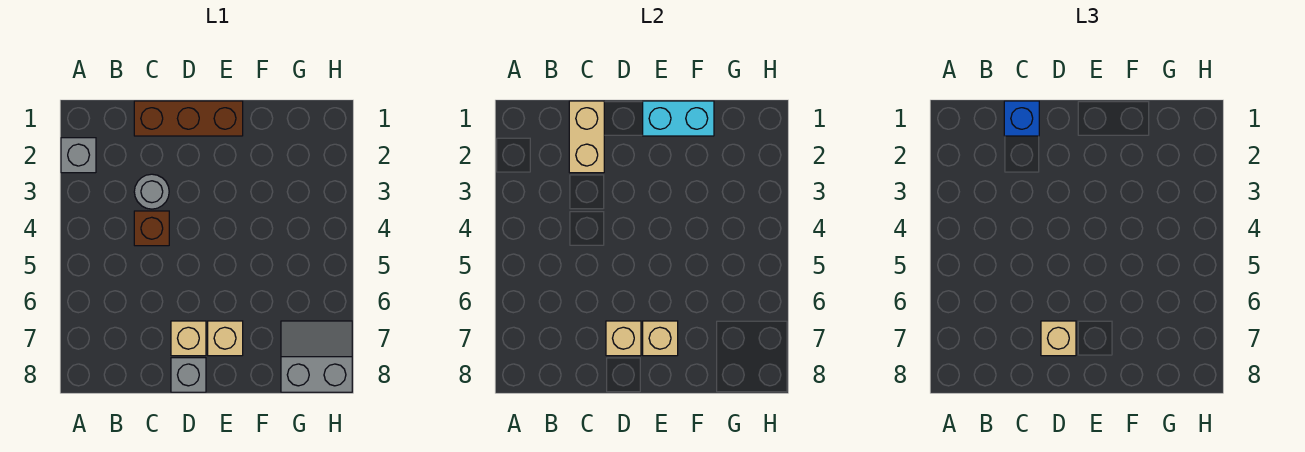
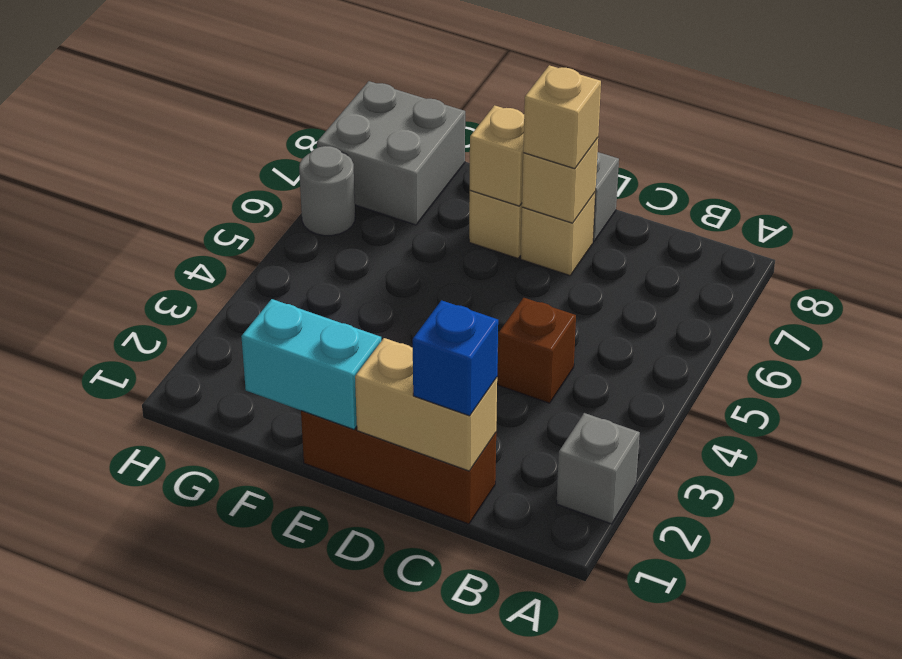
tan brick C1:C2 level 2 -> tan brick C1:D1 level 2
grey round brick C3 level 1 -> grey round brick H6 level 1
grey slope G7:H8 level 1 top 8 -> grey brick G7:H8 level 1

